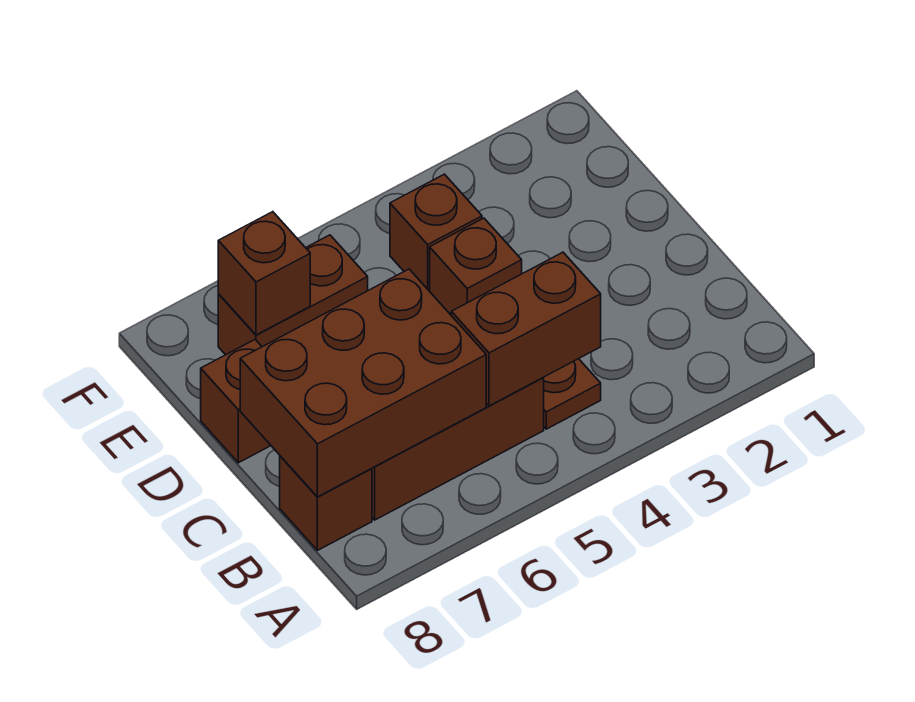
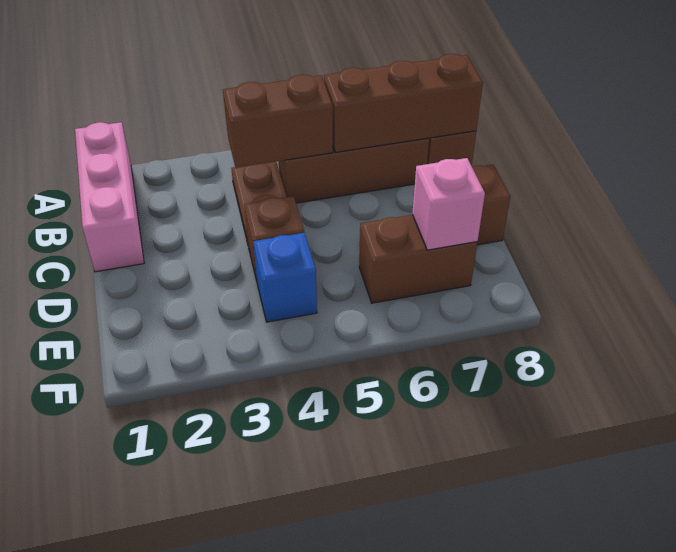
none -> pink brick A1:C1 level 1
brown brick B6:C8 level 2 -> brown brick B6:B8 level 2
brown brick E4 level 1 -> blue brick E4 level 1
brown brick E7 level 2 -> pink brick E7 level 2

